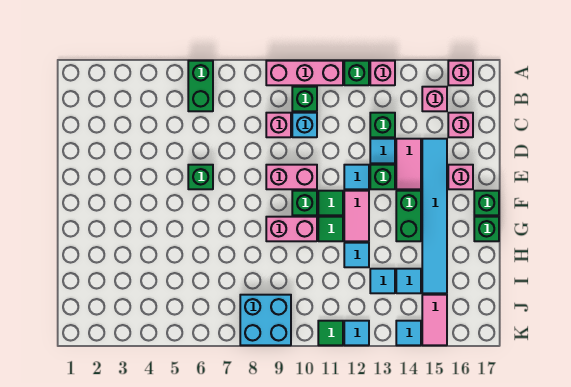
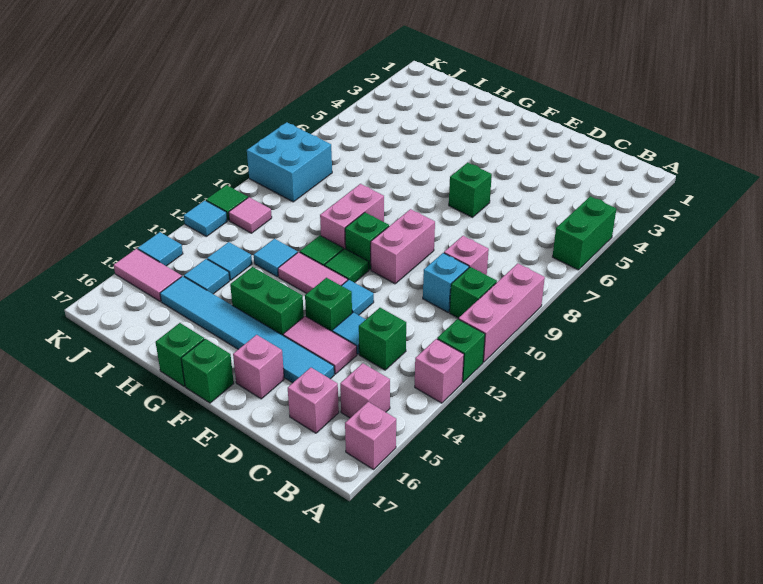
green brick A6:B6 level 1 -> green brick A5:A6 level 1
none -> pink tile J11 level 1

